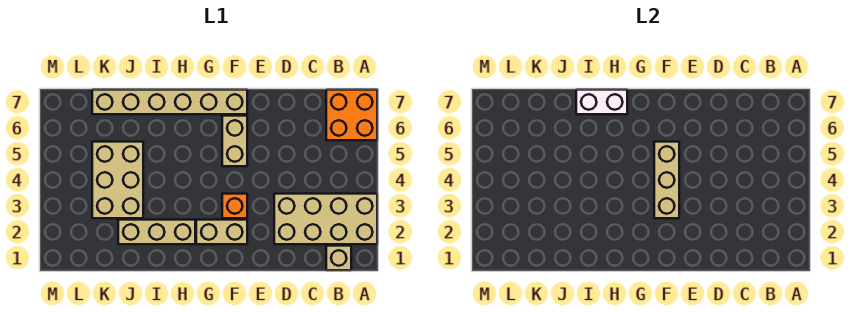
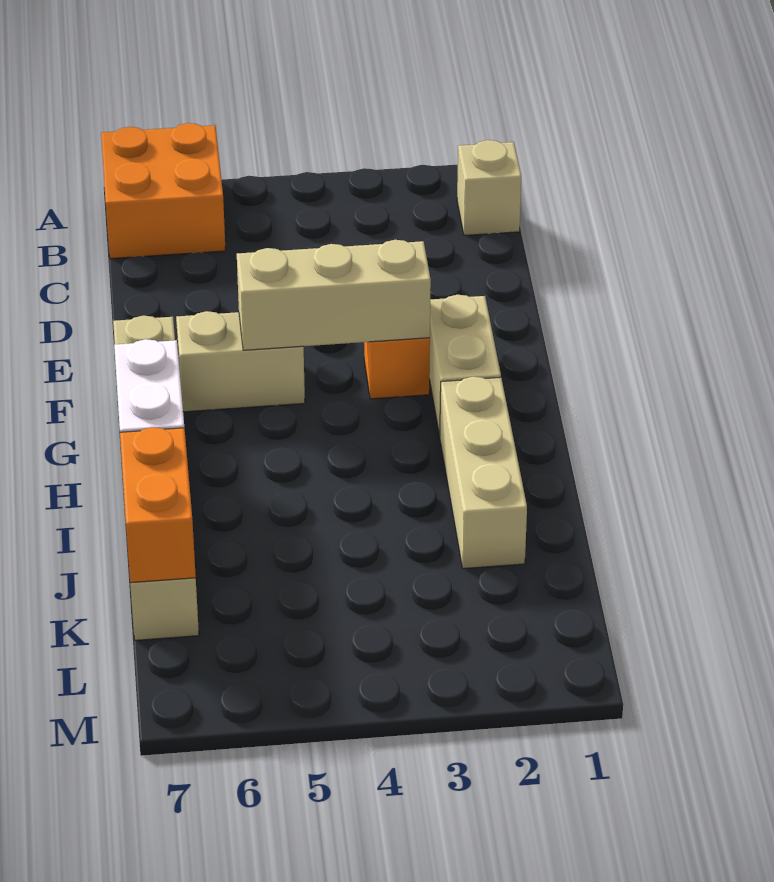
tan brick A2:D3 level 1 -> none
tan brick J3:K5 level 1 -> none
none -> orange brick J7:K7 level 2

